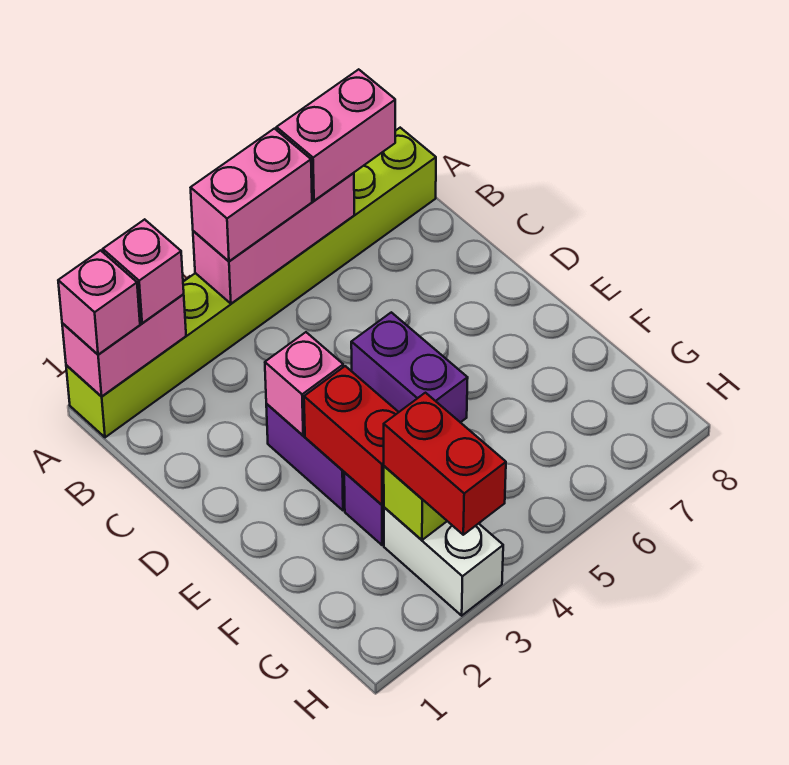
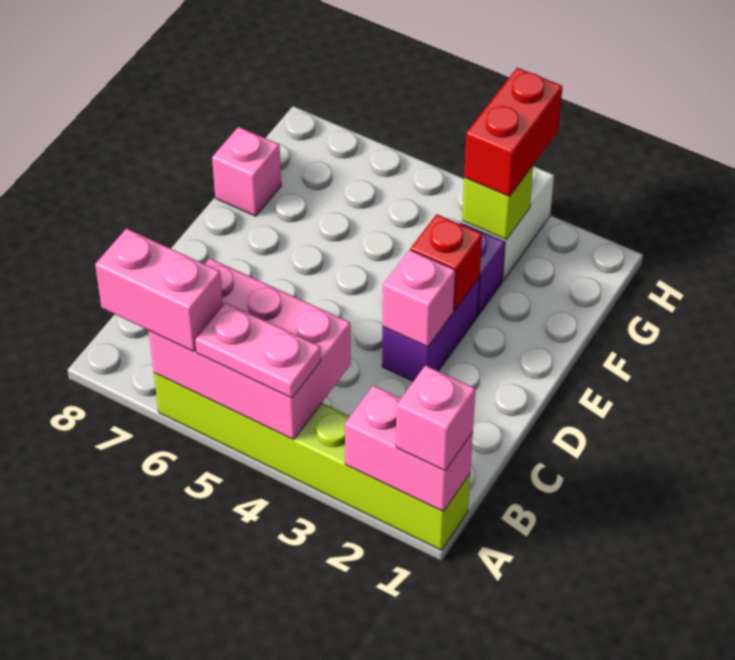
lime brick A1:A8 level 1 -> lime brick A1:A6 level 1
pink brick A2 level 3 -> pink brick F8 level 1
pink brick A4:A6 level 2 -> pink brick A4:B6 level 2
pink brick A4:A5 level 3 -> pink plate A4:A5 level 3
purple brick D5:E5 level 1 -> none
red brick E3:F3 level 2 -> red brick E3 level 2

